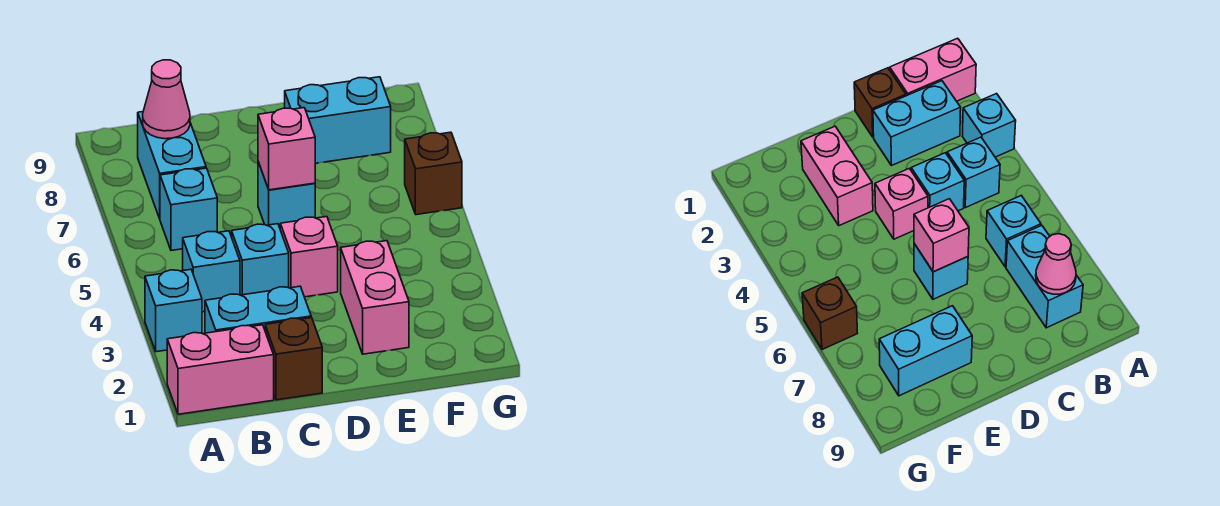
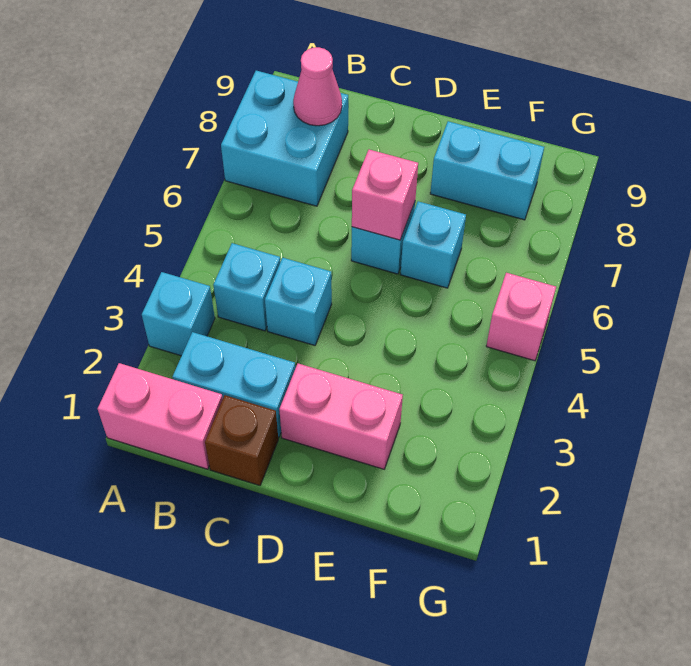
cyan brick B6 level 1 -> cyan brick E6 level 1
cyan brick B7:B8 level 1 -> cyan brick A7:B8 level 1
pink brick D4 level 1 -> pink brick G5 level 1
pink brick E2:E3 level 1 -> pink brick D2:E2 level 1
brown brick G6 level 1 -> none

